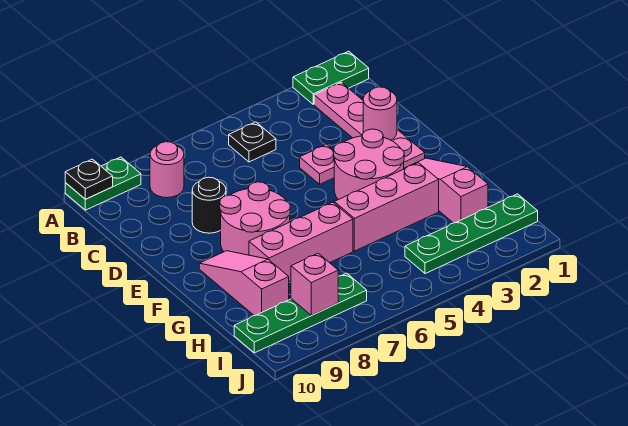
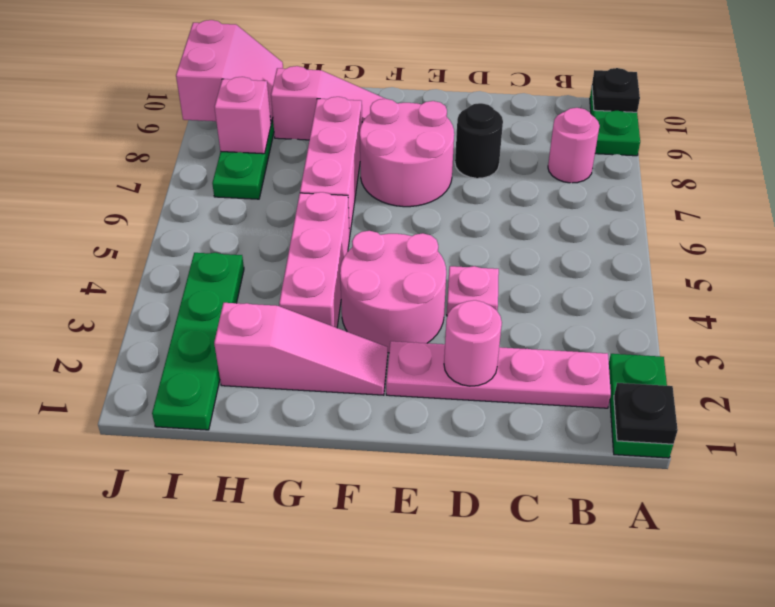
black plate B5 level 1 -> black plate A1 level 2
none -> pink slope I9:J10 level 2 top J

